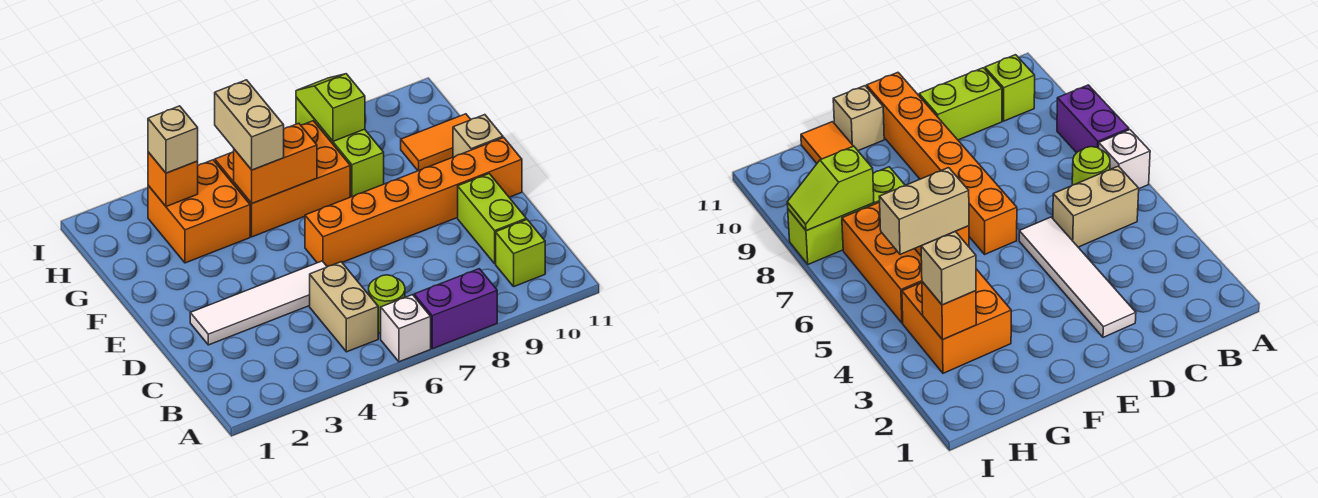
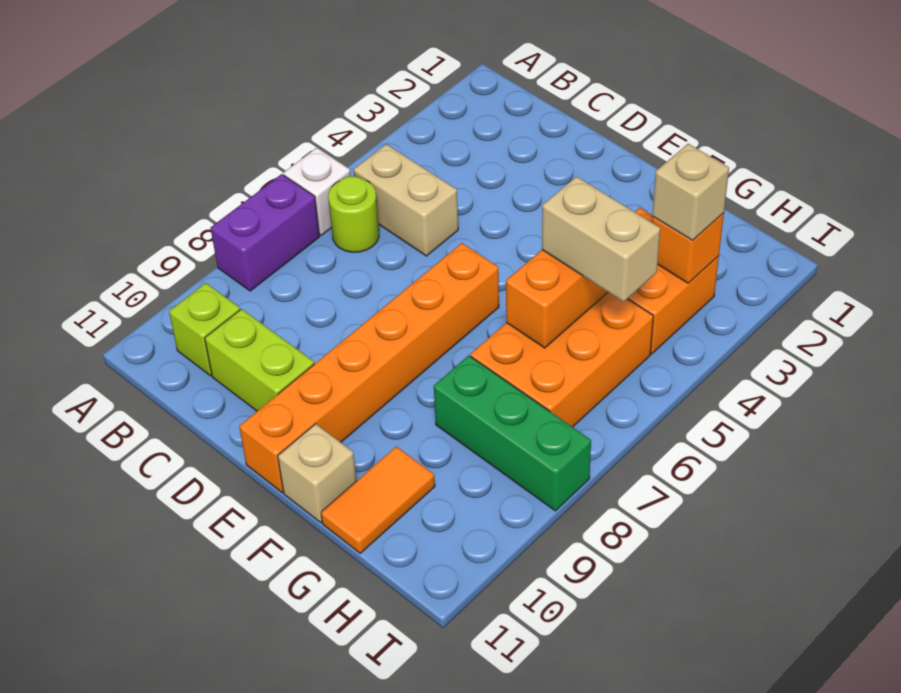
white tile D2:D5 level 1 -> none
lime brick G8:I8 level 1 -> green brick G8:I8 level 1
lime slope H8:I8 level 2 top H -> none

